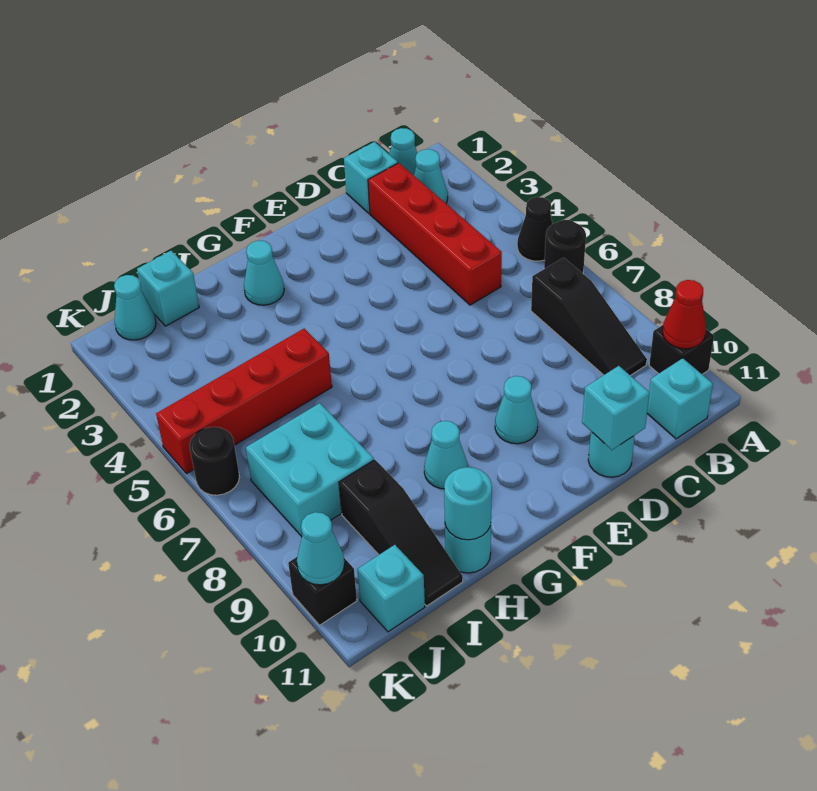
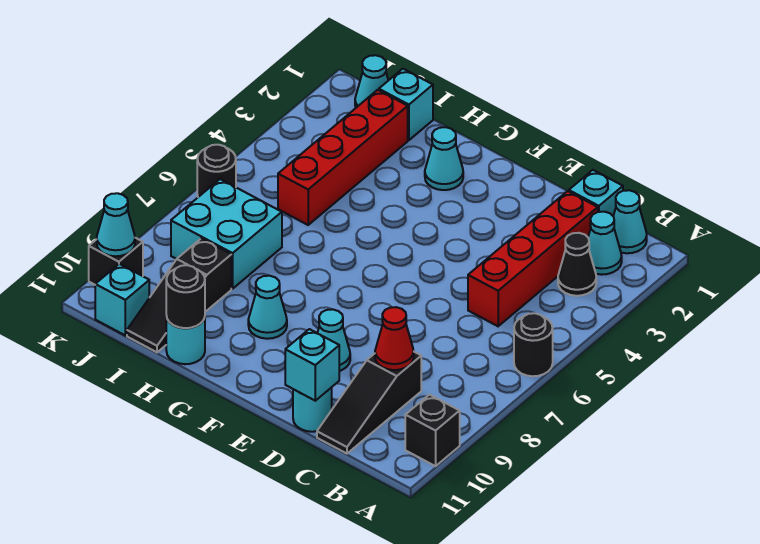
black cone A5 level 1 -> black cone B3 level 1
red cone A10 level 2 -> red cone C9 level 2
black slope B7:B9 level 1 top 7 -> black slope C9:C11 level 1 top 9
cyan brick B11 level 1 -> none
red brick H5:K5 level 1 -> red brick I2:I5 level 1
cyan round brick H11 level 2 -> black round brick H11 level 2

